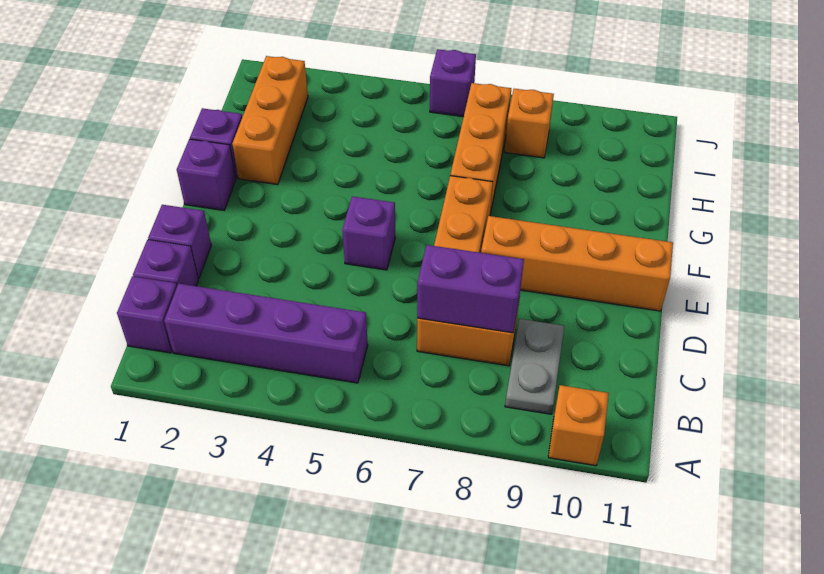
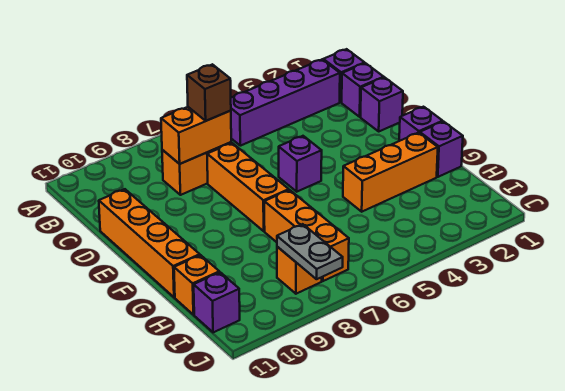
orange brick A10 level 1 -> orange brick H11 level 1
grey plate B9:C9 level 1 -> grey plate I8:J8 level 2
purple brick C7:C8 level 2 -> orange brick C7:C8 level 2
none -> brown brick C7 level 3
orange brick E8:E11 level 1 -> orange brick D11:G11 level 1
orange brick G2:I2 level 1 -> orange brick G2:G4 level 1
purple brick J6 level 1 -> purple brick I11 level 1

